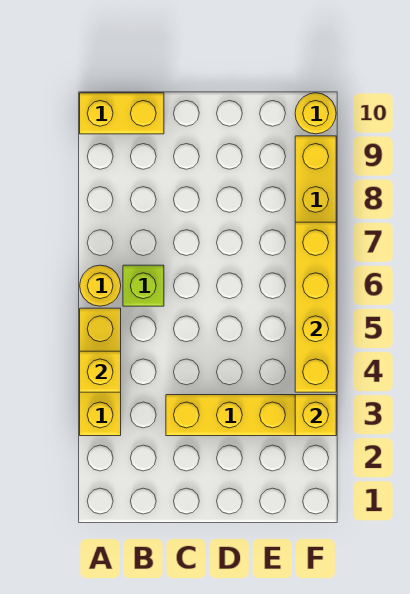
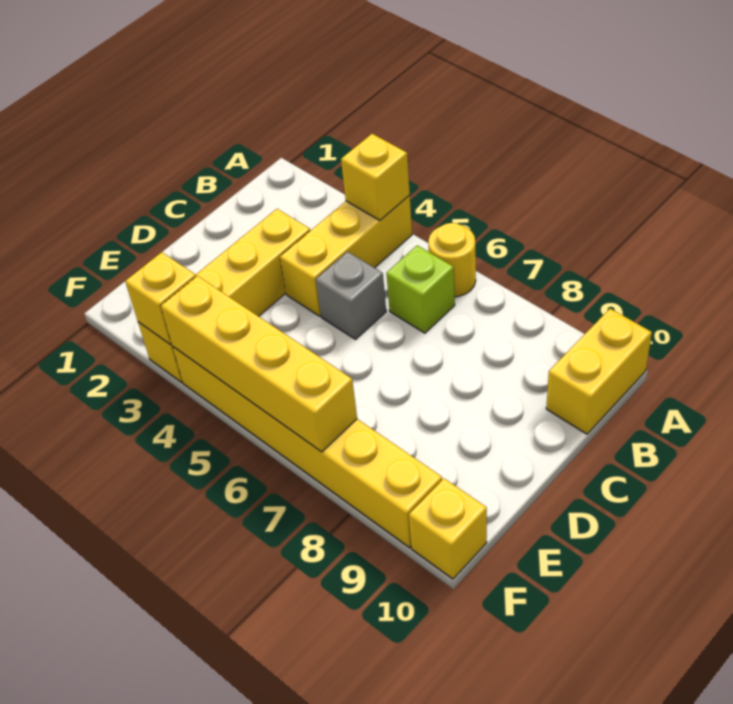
yellow brick A3:A5 level 1 -> yellow brick A4:C4 level 1
none -> grey brick C5 level 1
yellow round brick F10 level 1 -> yellow brick F10 level 1

